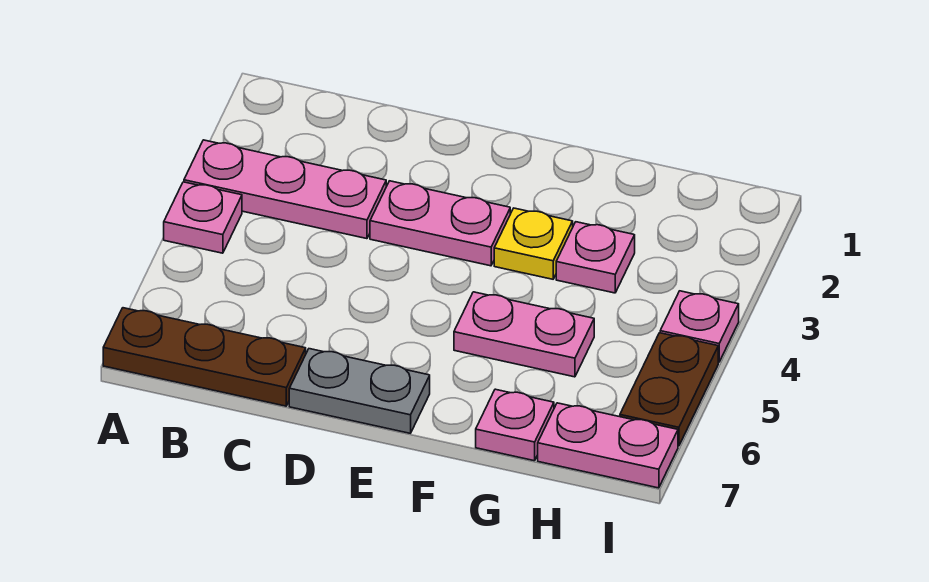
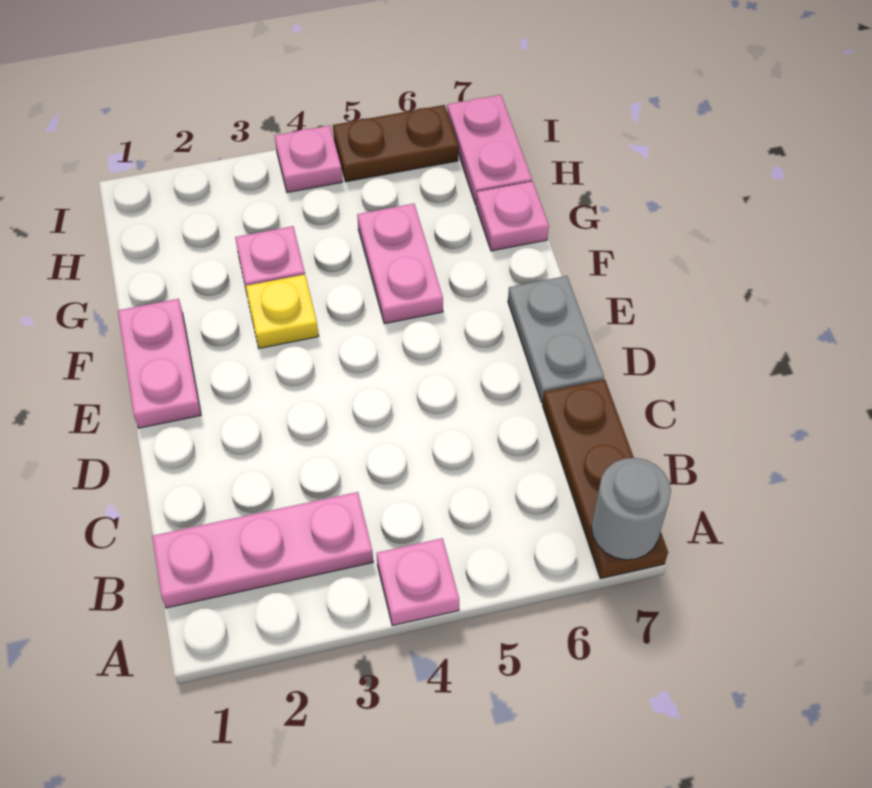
pink plate A3:C3 level 1 -> pink plate B1:B3 level 1
none -> grey round brick A7 level 2
pink plate D3:E3 level 1 -> pink plate E1:F1 level 1

